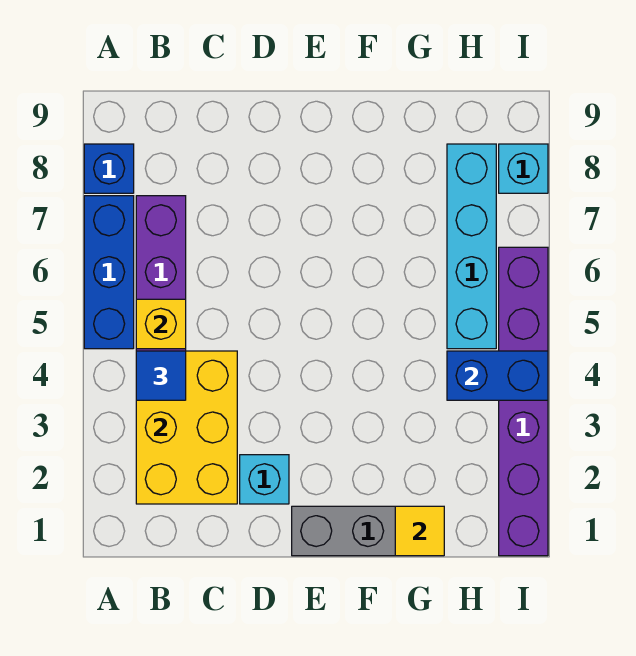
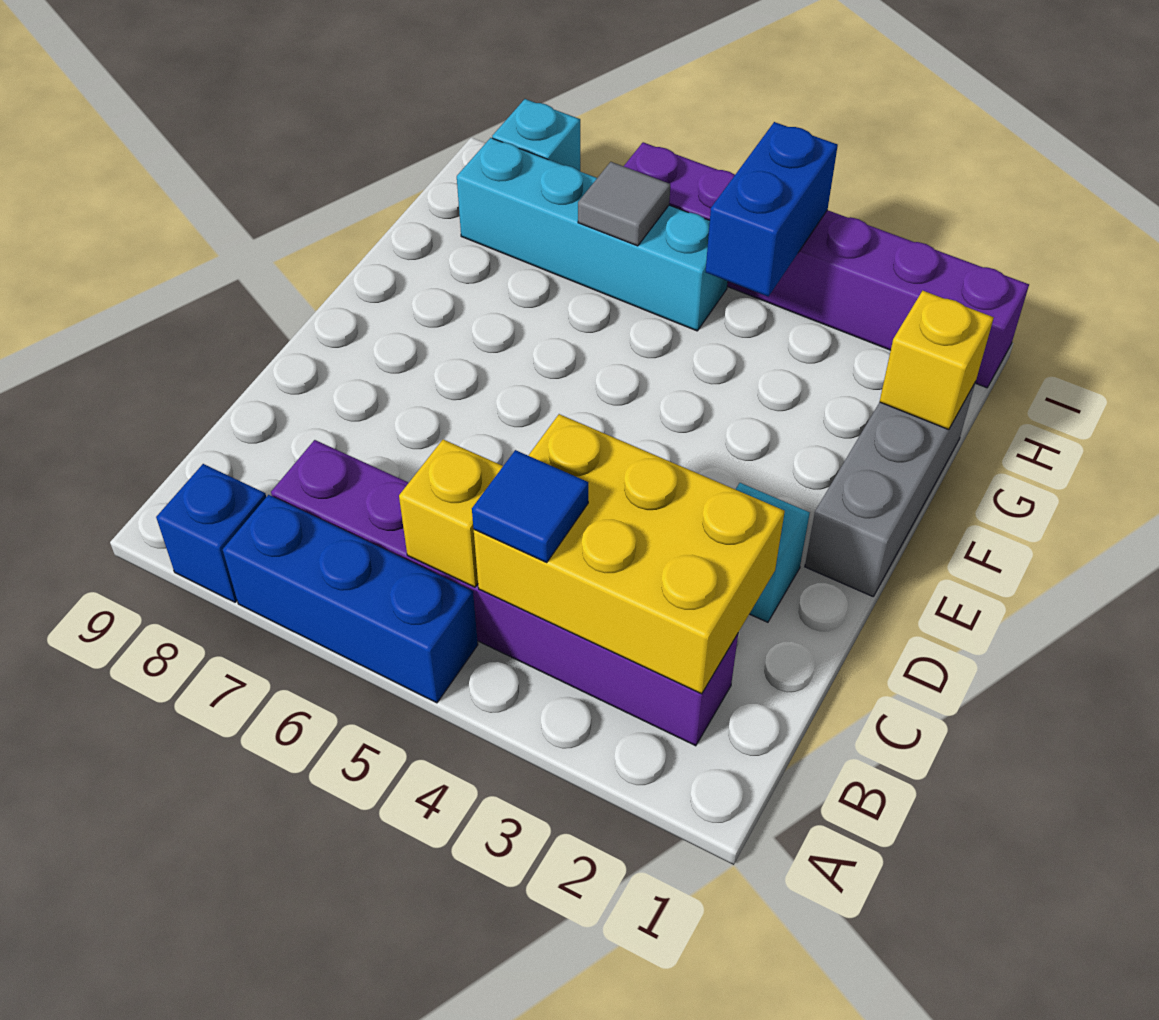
yellow tile G1 level 2 -> yellow brick G1 level 2
none -> grey tile H6 level 2

